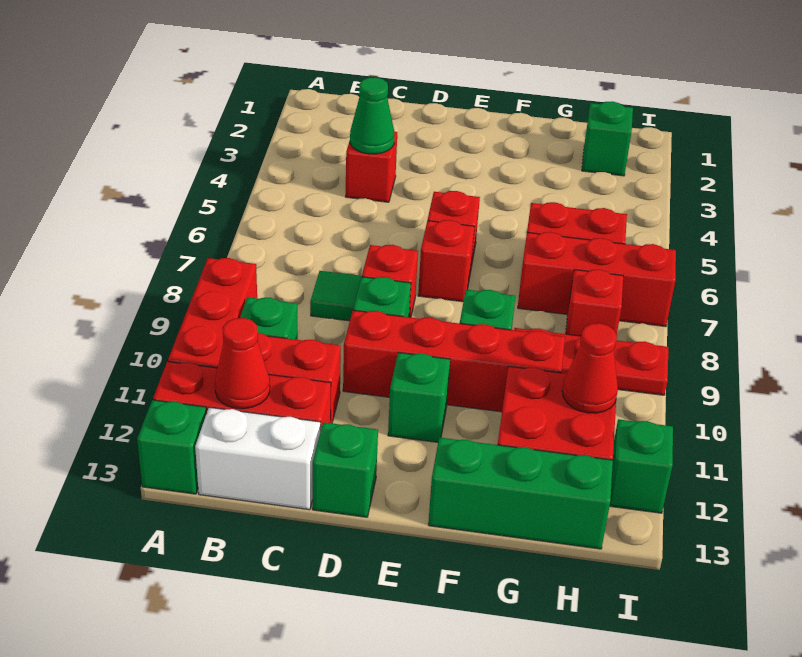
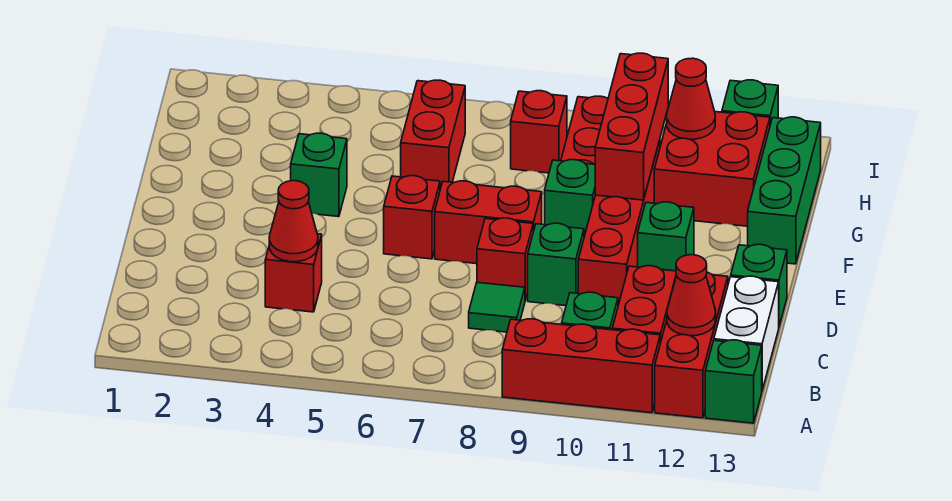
green cone C4 level 2 -> red cone C4 level 2
red brick E7 level 1 -> red brick E7:E8 level 1
red brick G7:I7 level 1 -> red brick F10:H10 level 2
green brick H2 level 1 -> green brick F4 level 1

